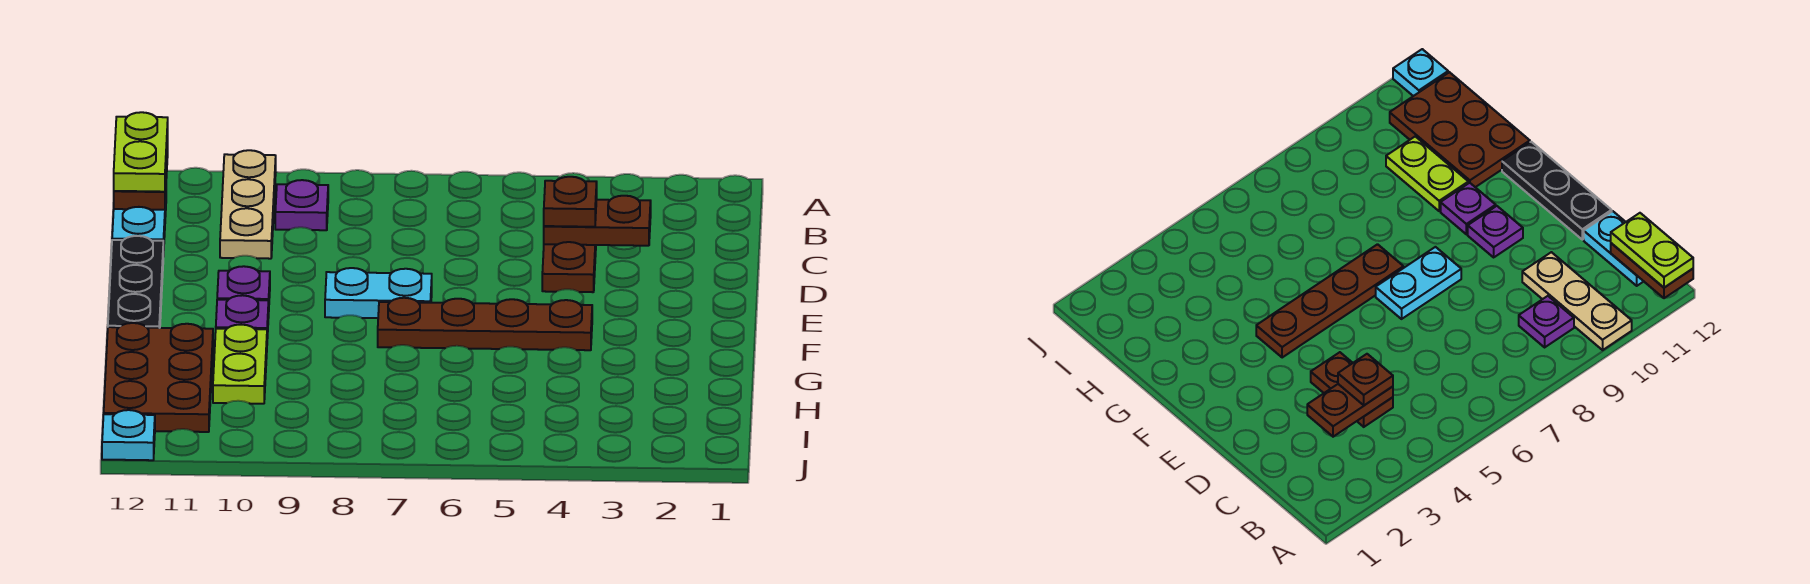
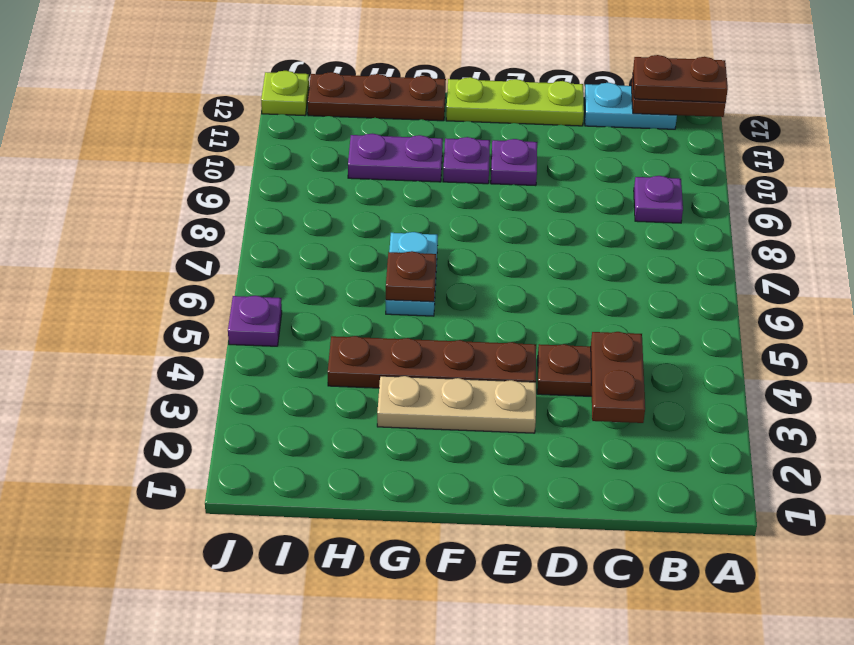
tan plate A10:C10 level 1 -> tan plate E3:G3 level 1
lime plate A12:B12 level 3 -> brown plate A12:B12 level 3
brown plate C4 level 3 -> brown plate G6 level 2
black plate D12:F12 level 1 -> lime plate D12:F12 level 1
cyan plate E7:E8 level 1 -> cyan plate G6:G7 level 1
brown plate F4:F7 level 1 -> brown plate E4:H4 level 1
lime plate G10:H10 level 1 -> purple plate G10:H10 level 1
brown plate G11:I12 level 1 -> brown plate G12:I12 level 1
none -> purple plate J5 level 1
cyan plate J12 level 1 -> lime plate J12 level 1

